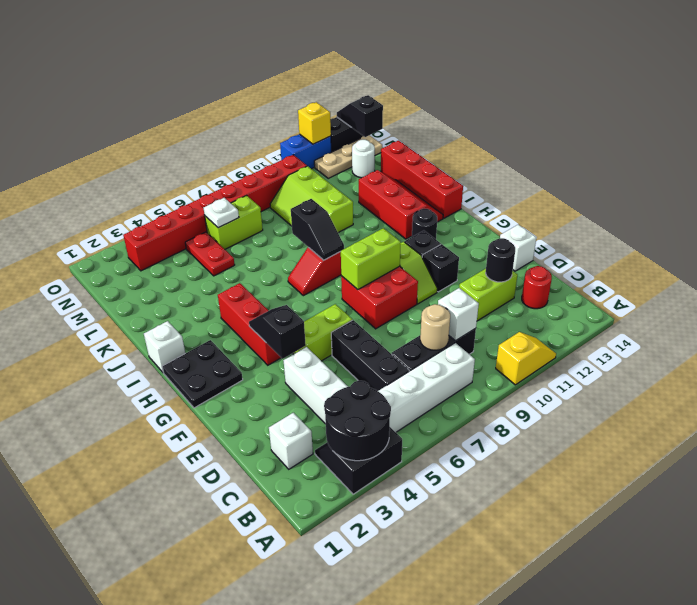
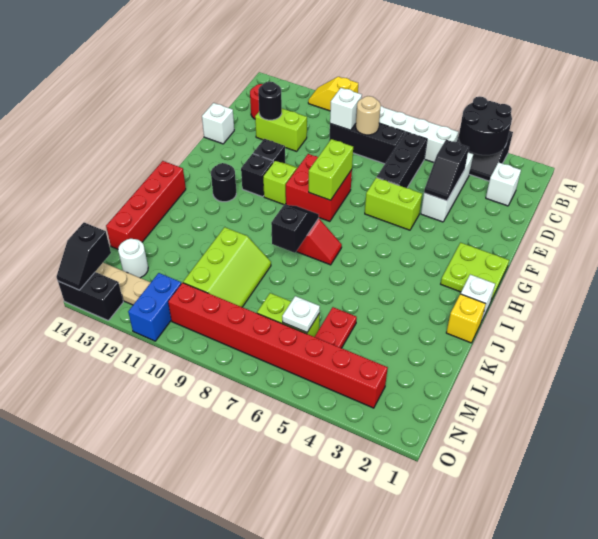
black slope F4:G4 level 2 top F -> black slope D4:E4 level 2 top D
black plate G1:H2 level 1 -> lime plate G1:H2 level 1
red brick G4:I4 level 1 -> none
lime brick G8:G9 level 2 -> lime brick F8:G8 level 2
red slope I12:K13 level 1 top 12 -> none
blue brick O11:O12 level 1 -> blue brick N11:O11 level 1
yellow brick O12 level 2 -> yellow brick J1 level 1

